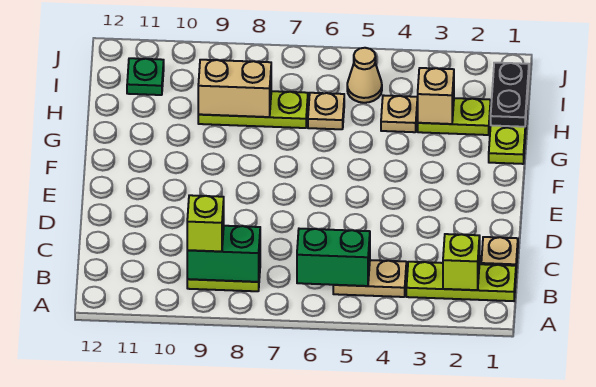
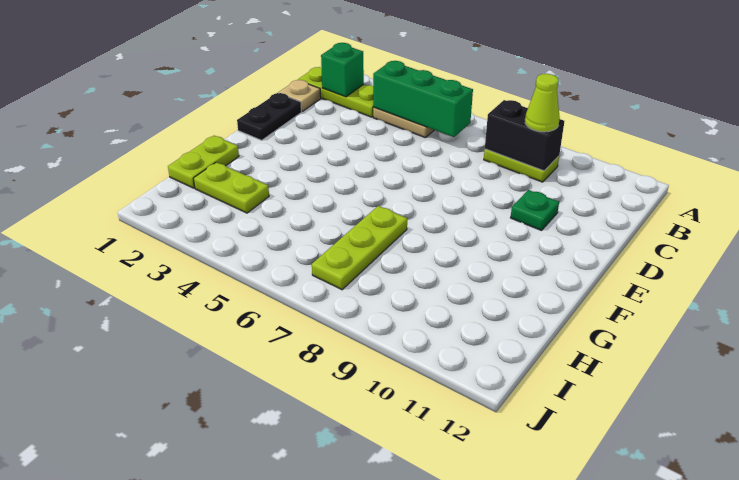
lime brick B2 level 2 -> green brick B2 level 2
green brick B5:B6 level 2 -> green brick B4:B6 level 2
green brick B8:B9 level 2 -> black brick B8:B9 level 2
lime brick B9 level 3 -> lime cone B9 level 3
black plate H1:I1 level 2 -> black plate D1:E1 level 1
tan brick H3 level 2 -> none
tan plate H4 level 1 -> none
tan plate H6 level 1 -> none
lime plate H7:H9 level 1 -> lime plate G7:I7 level 1
tan brick H8:H9 level 2 -> none
tan cone I5 level 1 -> none
green plate I11 level 1 -> green plate D10 level 1

